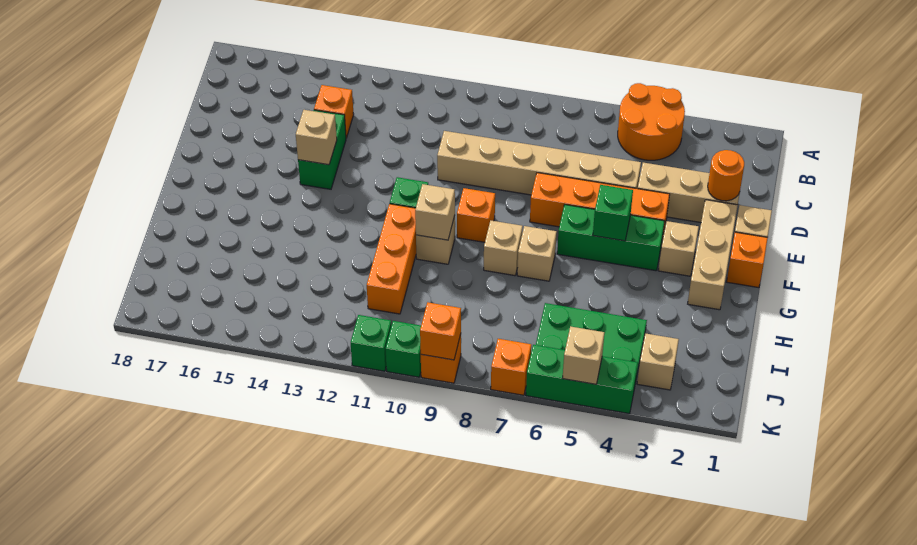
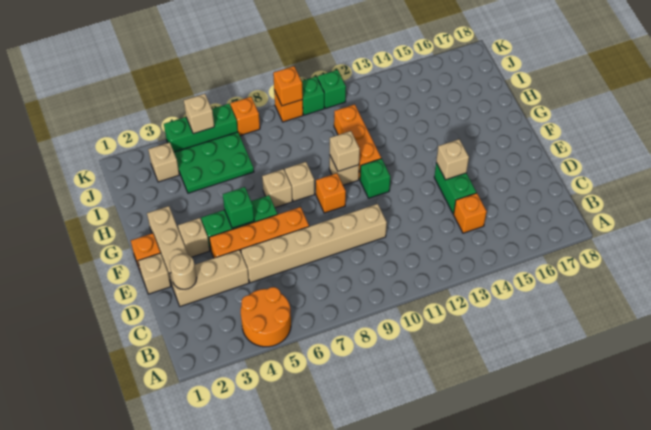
orange round brick D2 level 2 -> tan round brick D2 level 2

